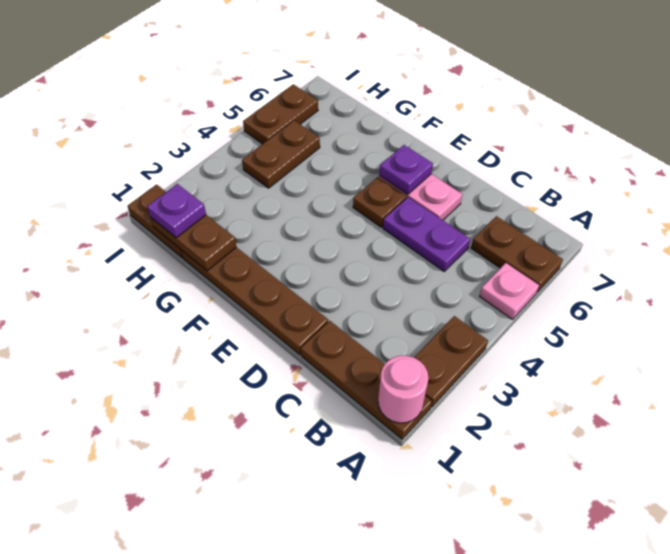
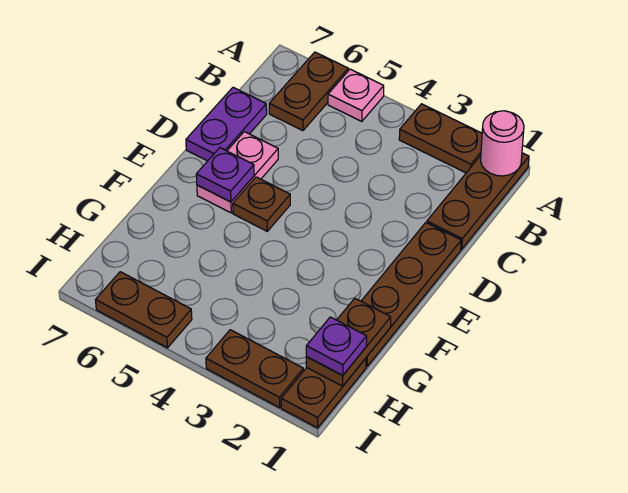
purple plate C5:D5 level 1 -> purple plate C7:D7 level 1
brown plate H4:H5 level 1 -> brown plate I2:I3 level 1

